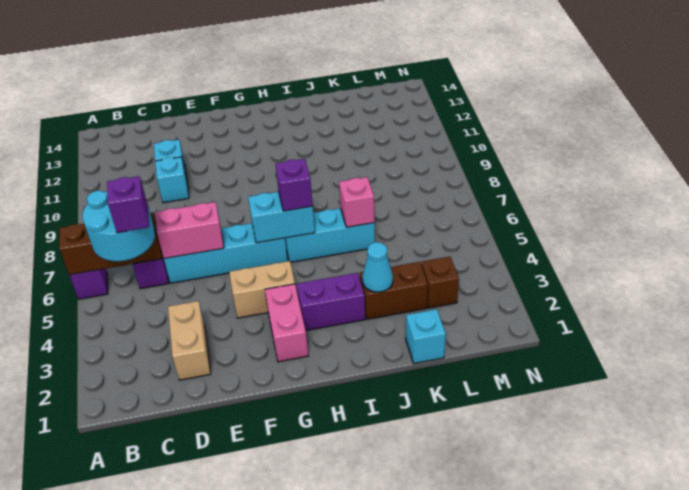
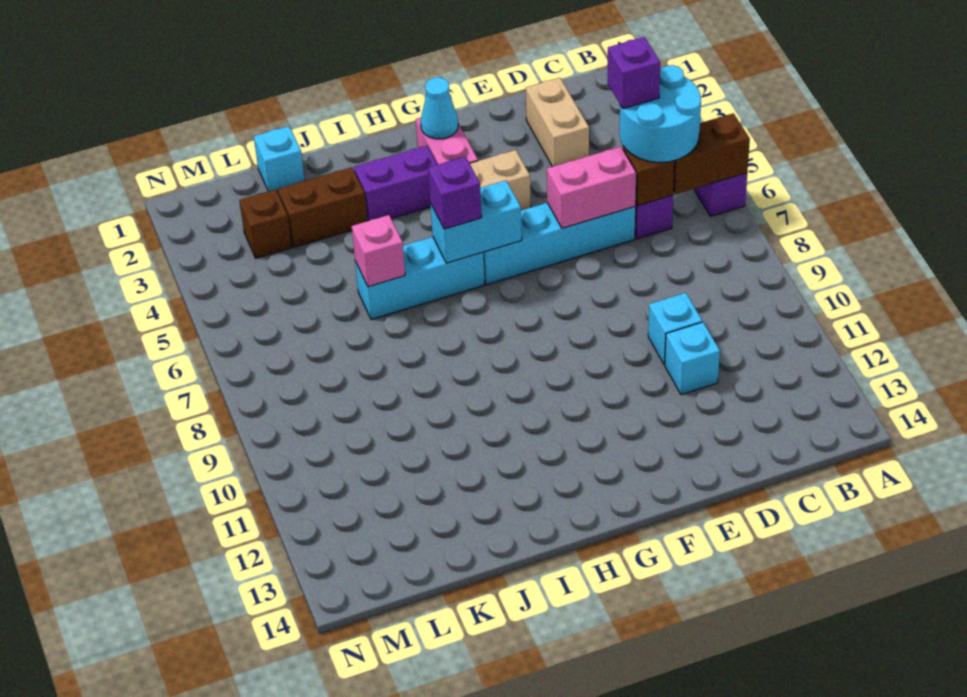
cyan cone J3 level 2 -> cyan cone G2 level 2

